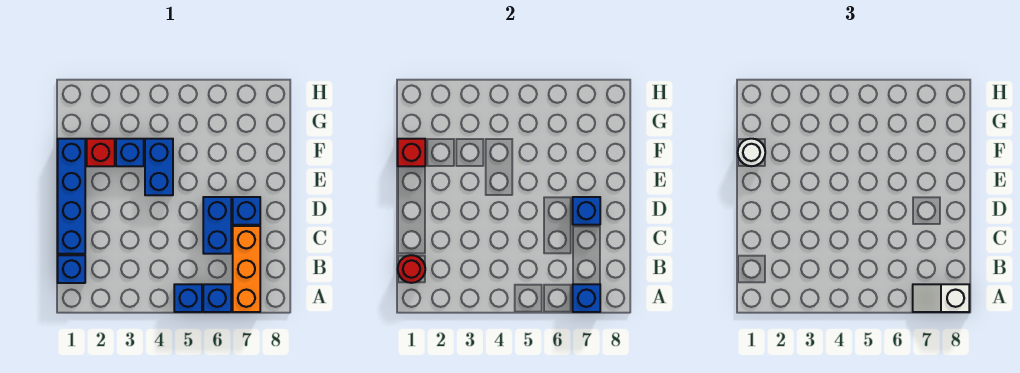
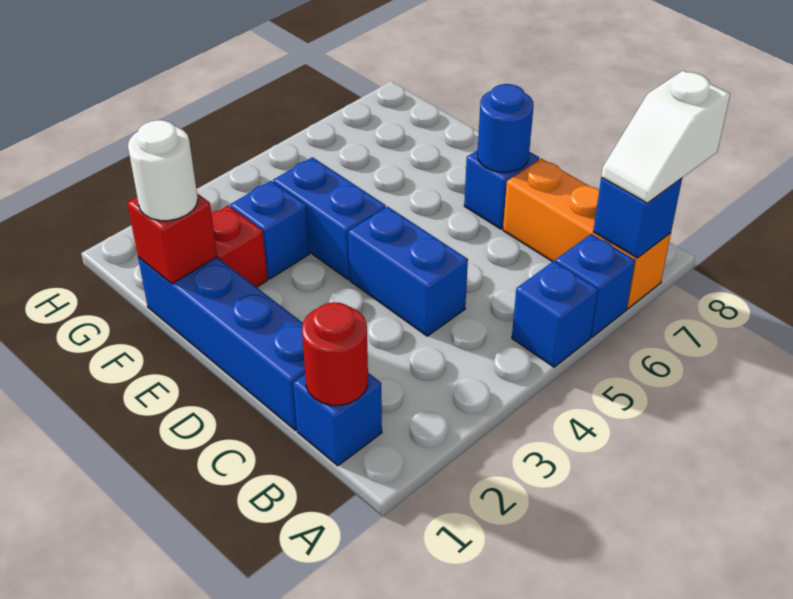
blue brick C6:D6 level 1 -> blue brick C4:D4 level 1
blue brick D7 level 2 -> blue round brick D7 level 2

